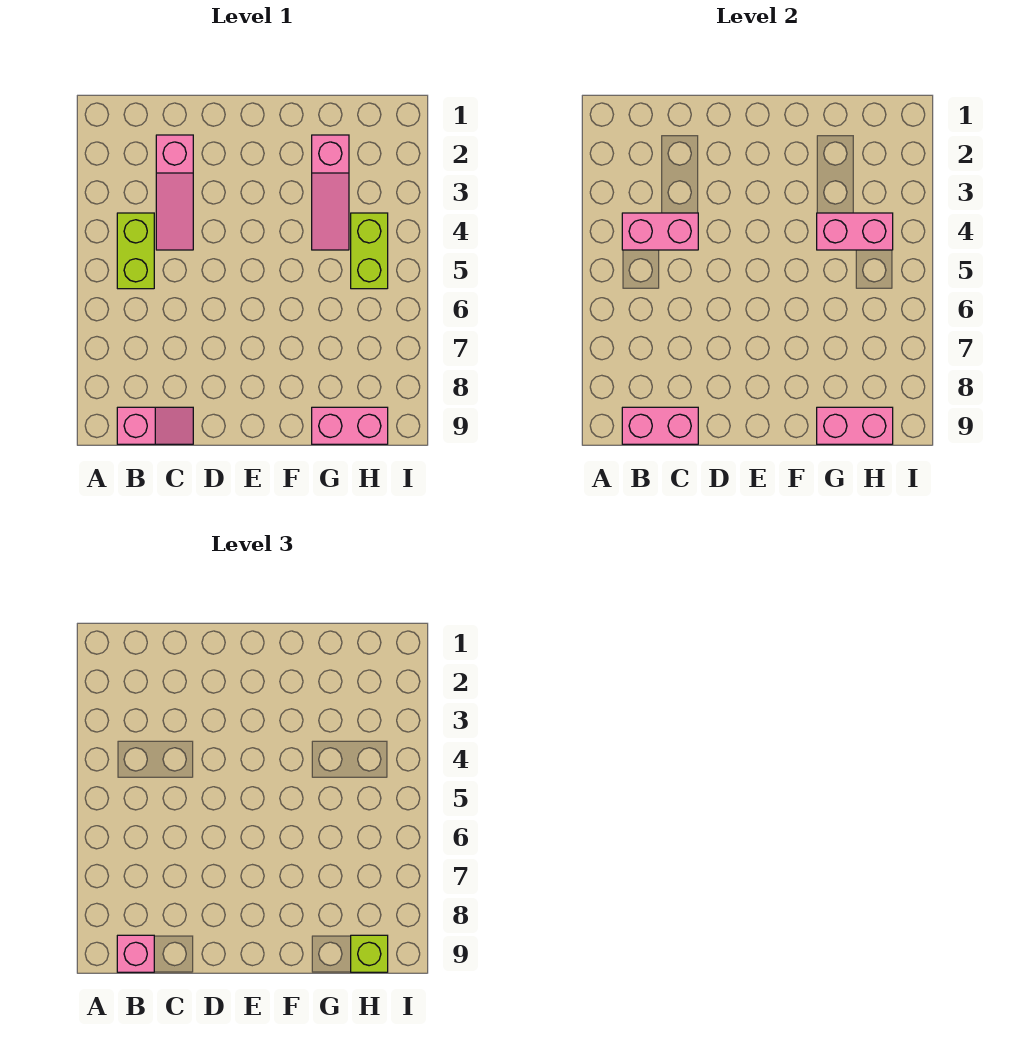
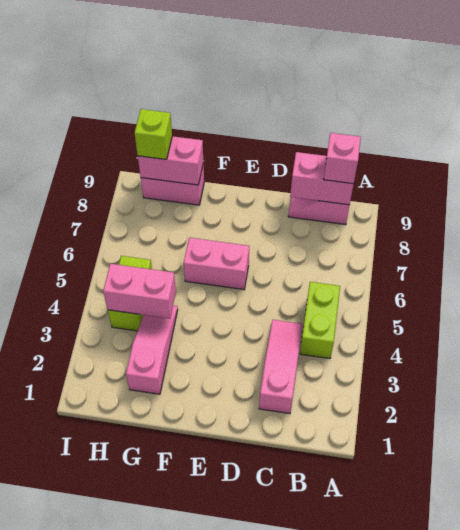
pink brick B4:C4 level 2 -> pink brick E6:F6 level 1

